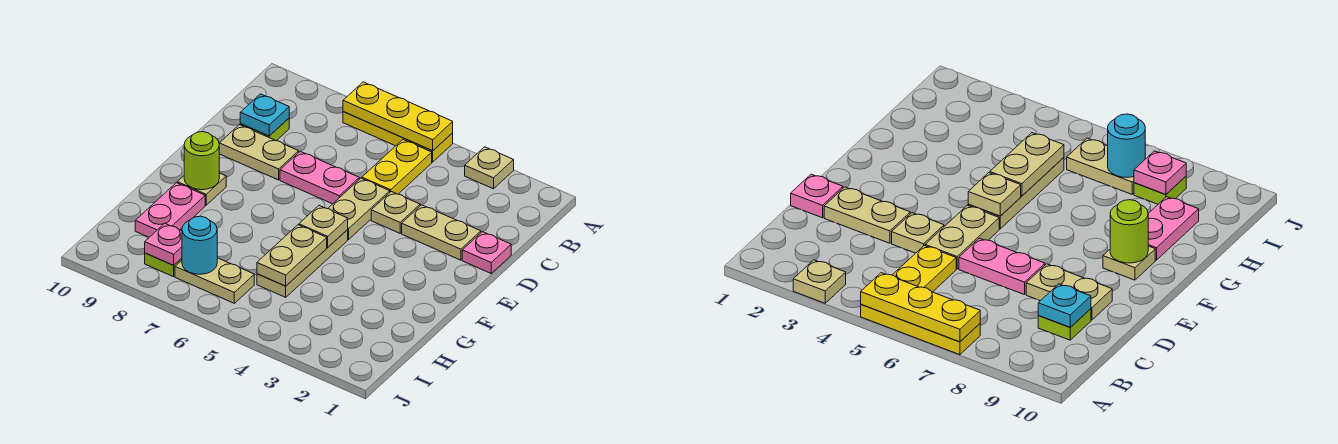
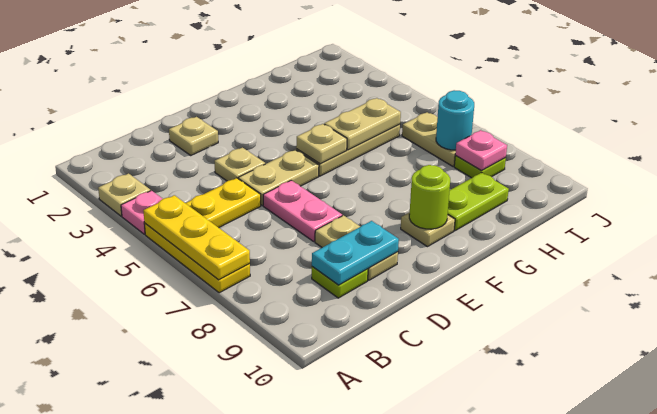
cyan plate C9 level 2 -> cyan plate C9:D9 level 2
pink plate D1 level 1 -> pink plate A4 level 1
tan plate D2:D3 level 1 -> tan plate D2 level 1
pink plate G9:H9 level 1 -> lime plate G9:H9 level 1

